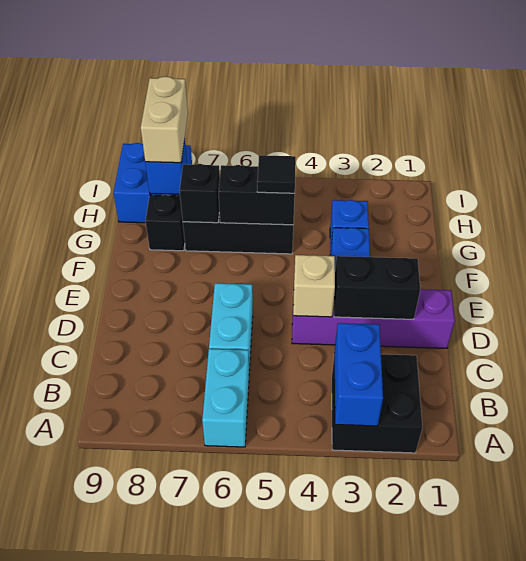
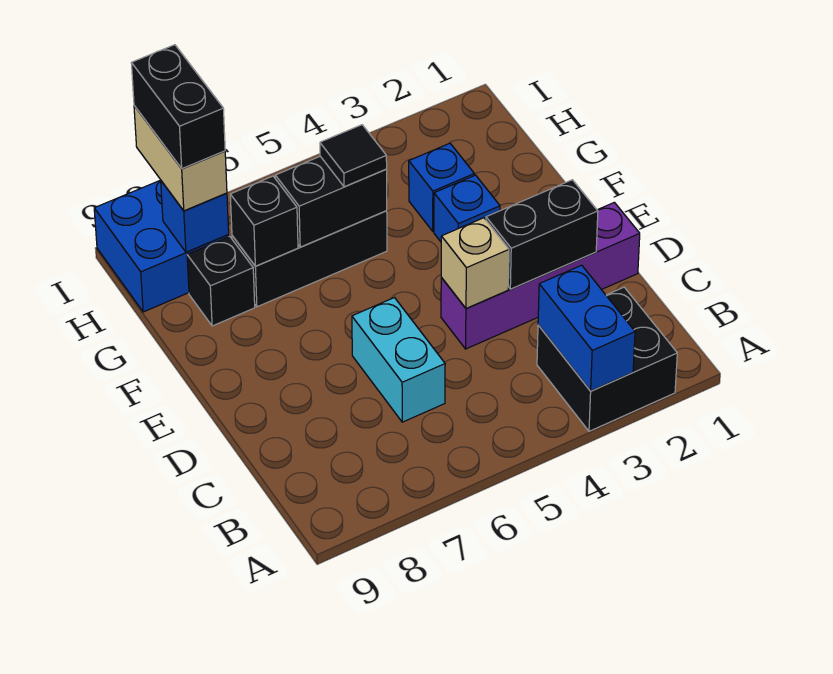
cyan brick A6:B6 level 1 -> none
none -> black brick H8:I8 level 4

